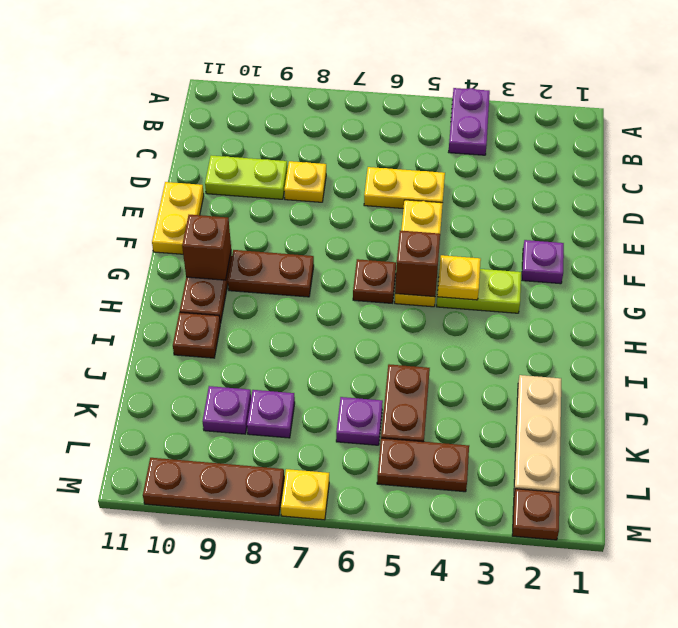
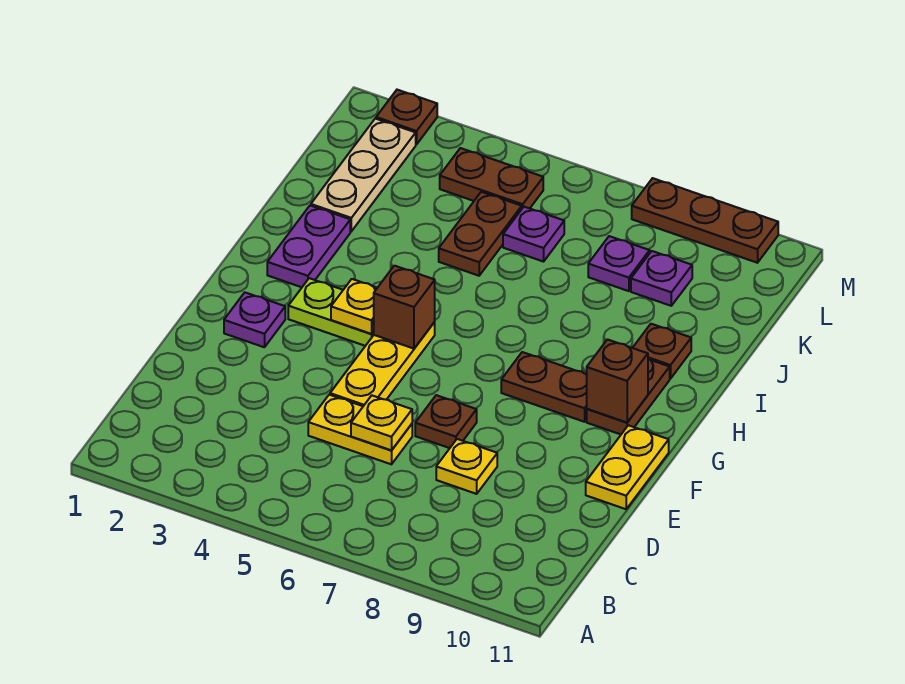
purple plate A4:B4 level 1 -> purple plate H2:I2 level 1
lime plate D9:D10 level 1 -> none
brown plate G6 level 1 -> brown plate E7 level 1
yellow plate M7 level 1 -> yellow plate D6 level 2

